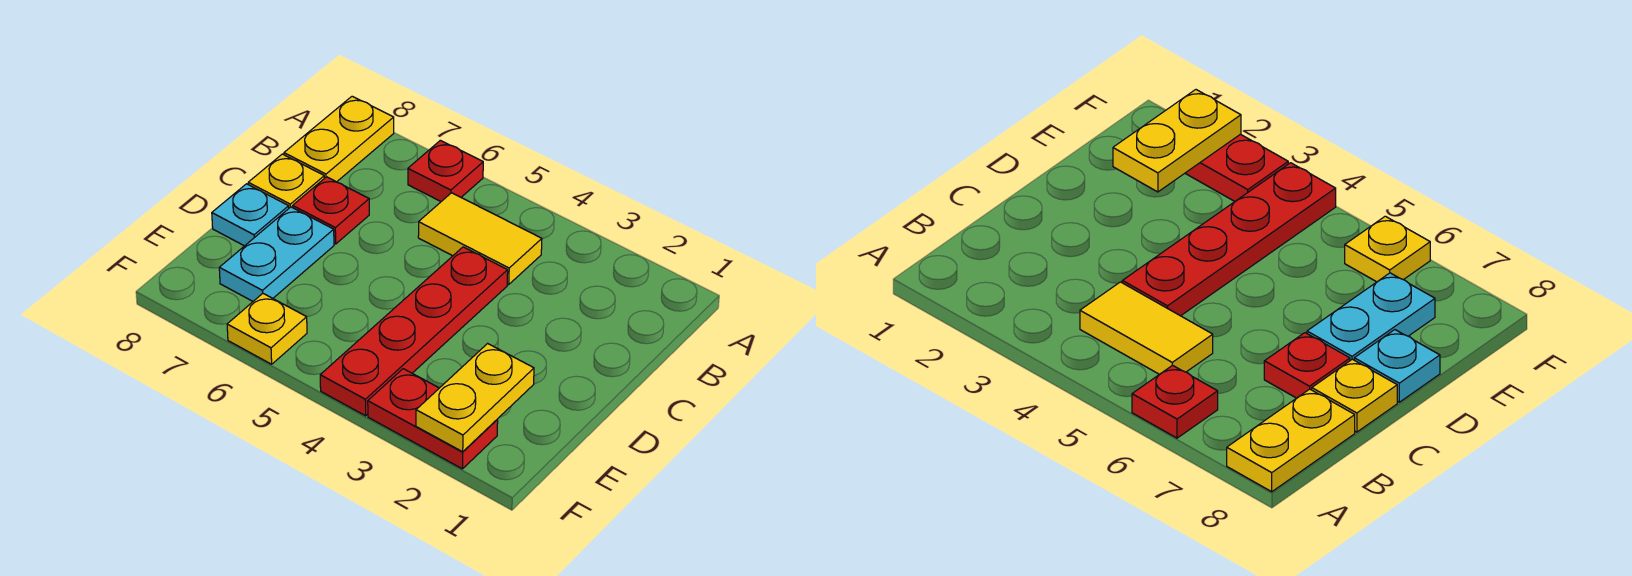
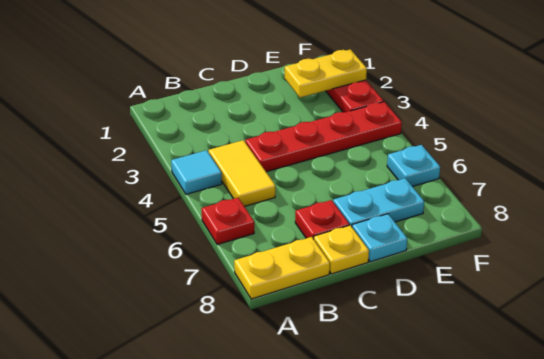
none -> cyan tile A4 level 1
yellow plate F6 level 1 -> cyan plate F6 level 1

